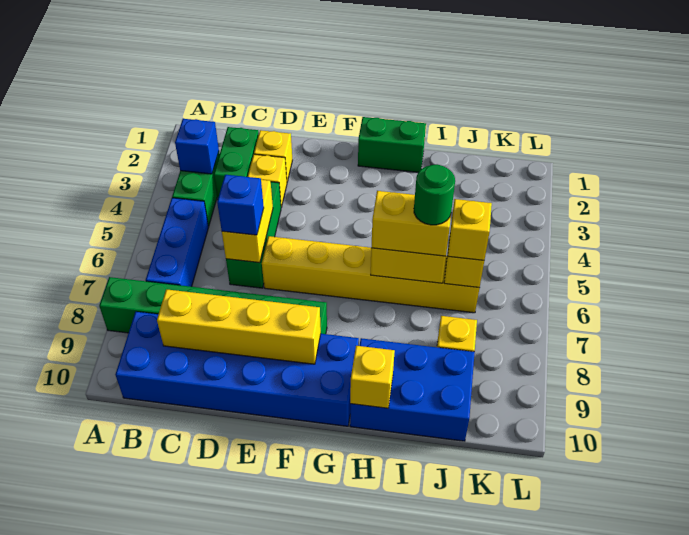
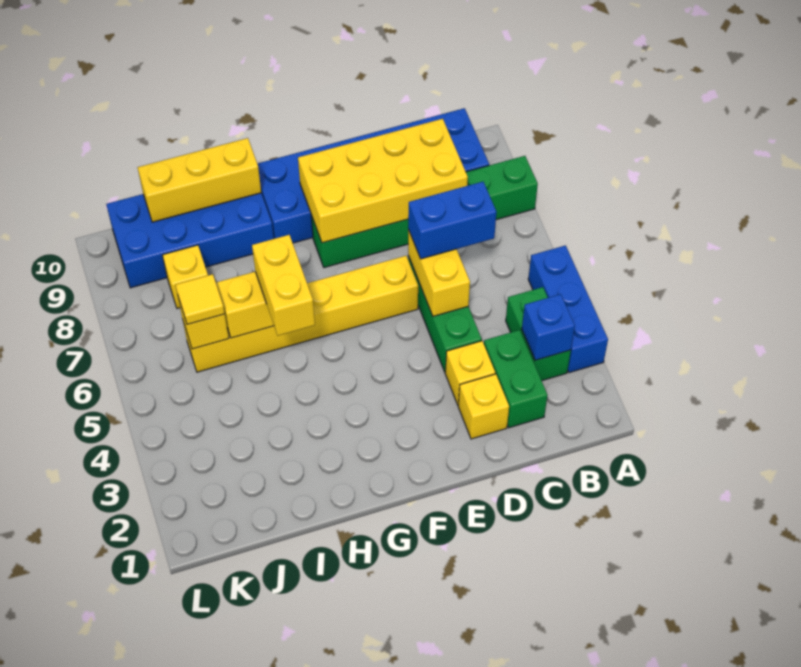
blue brick B5:B7 level 1 -> blue brick A3:A5 level 1
yellow brick C9:F9 level 2 -> yellow brick C8:F9 level 2
blue brick D6 level 3 -> blue brick C6:D6 level 3
green brick G1:H1 level 1 -> none
yellow brick H6:I6 level 3 -> yellow brick H5:H6 level 3
blue brick H9:J10 level 1 -> blue brick H9:K10 level 1
yellow brick H10 level 2 -> yellow brick H10:J10 level 2
green round brick I6 level 4 -> none
yellow brick J6 level 3 -> yellow tile J6 level 3

